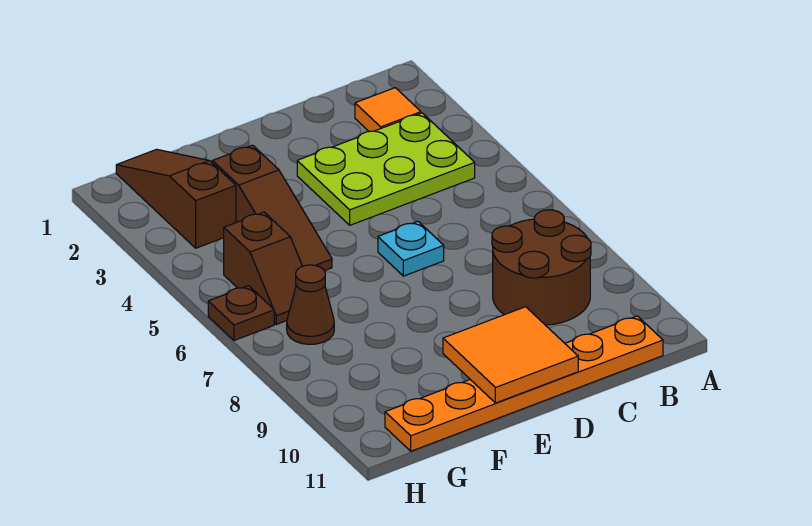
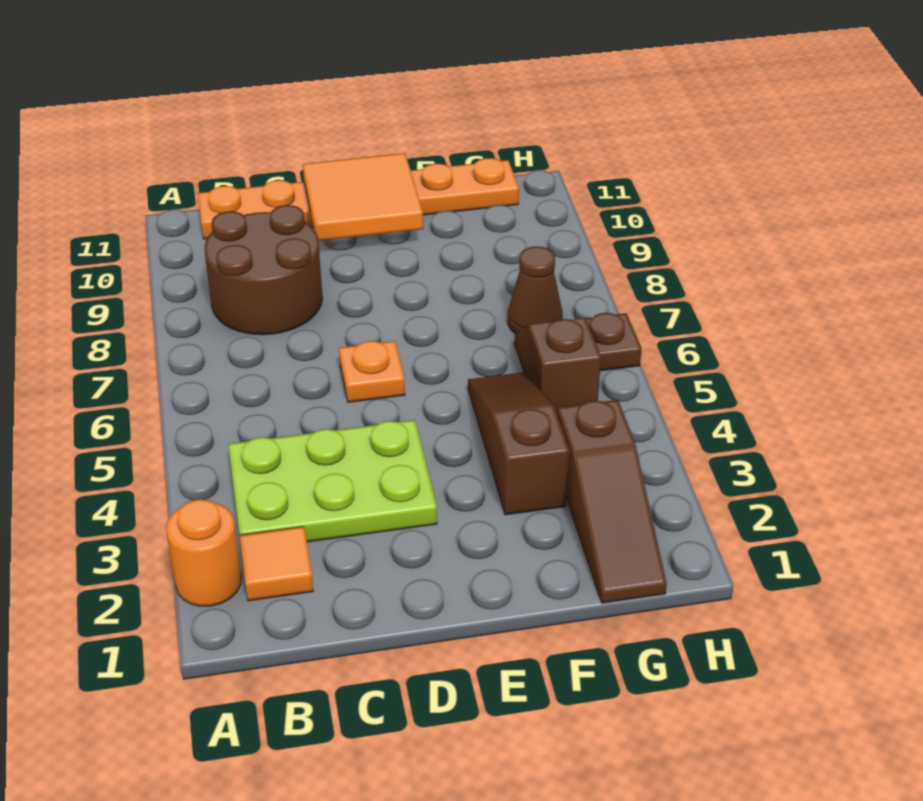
none -> orange round brick A2 level 1
cyan plate D6 level 1 -> orange plate D6 level 1

